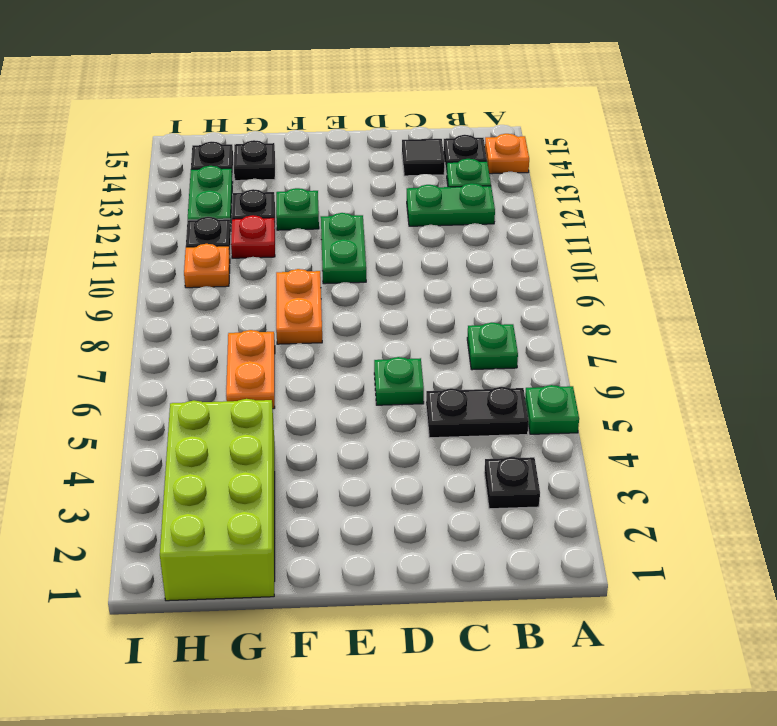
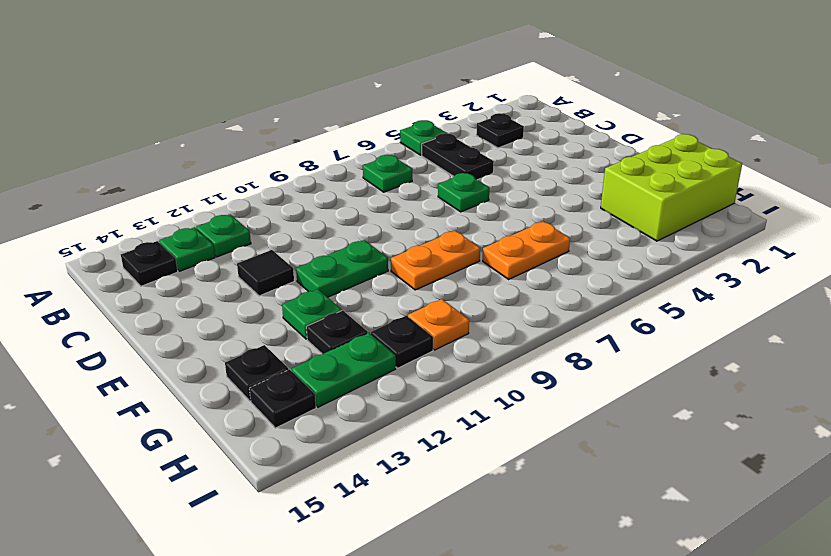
orange plate A14 level 1 -> none
green plate B12:C12 level 1 -> green plate B12 level 1
black tile C14 level 1 -> black tile D12 level 1
lime brick G1:H4 level 1 -> lime brick G1:H3 level 1
red plate G11 level 1 -> none

